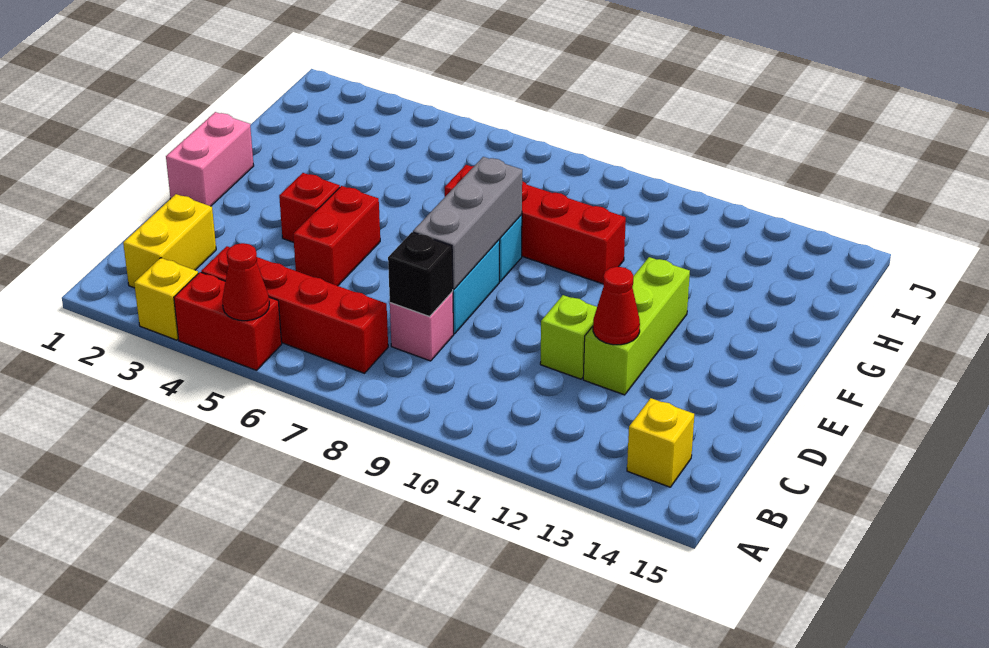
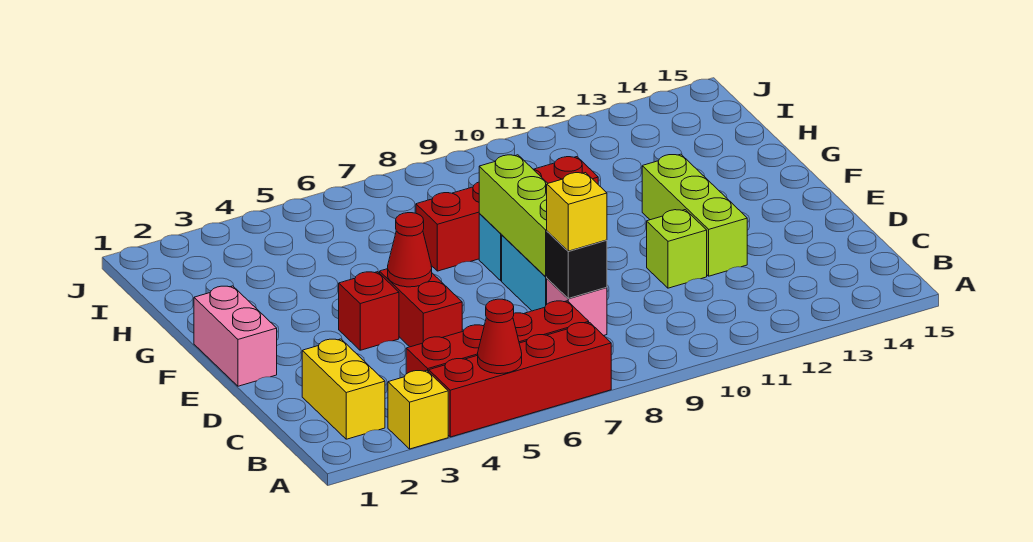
red brick A4:A5 level 1 -> red brick A4:A7 level 1
yellow brick B14 level 1 -> yellow brick C8 level 3
grey brick D8:F8 level 2 -> lime brick D8:F8 level 2
red cone D12 level 2 -> red cone E5 level 2

